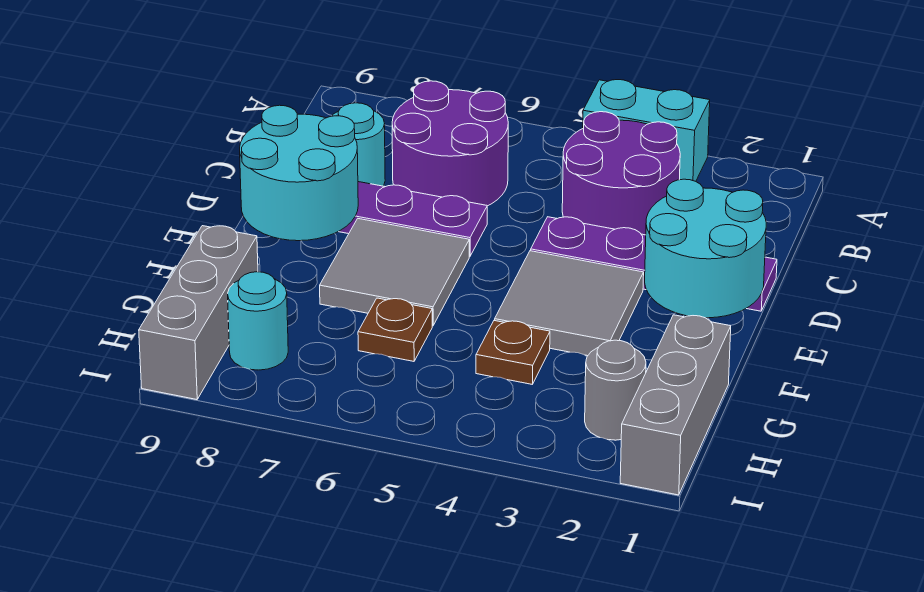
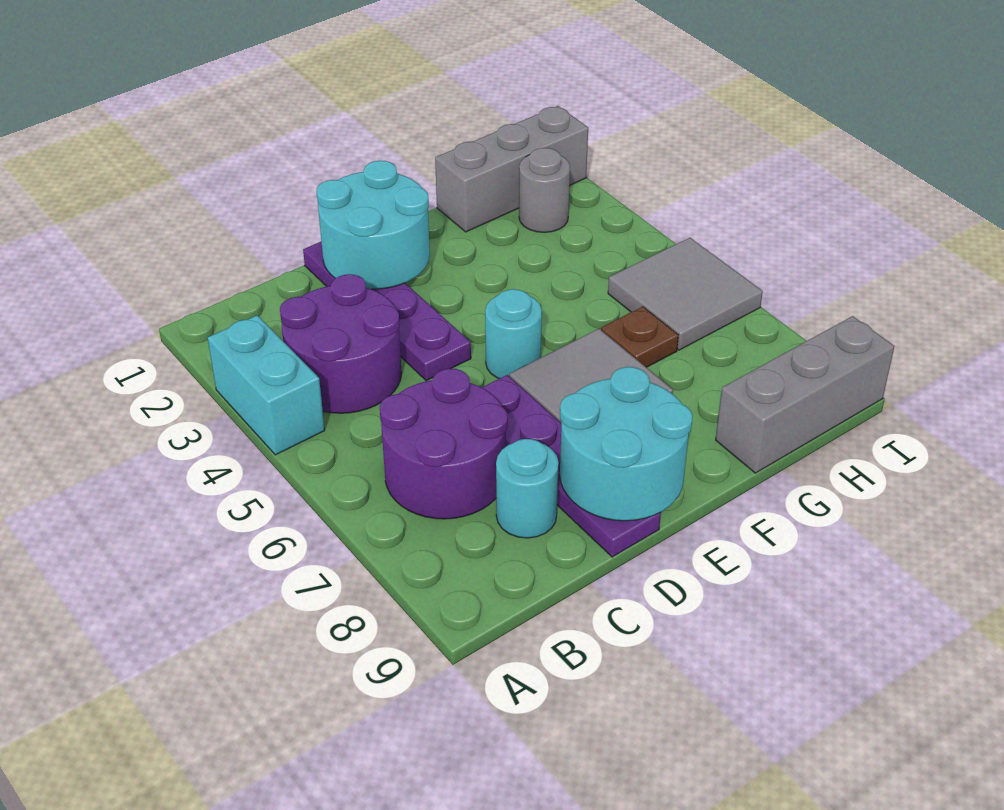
grey tile E3:F4 level 1 -> grey tile H5:I6 level 1
brown plate G4 level 1 -> none
cyan round brick H8 level 1 -> cyan round brick E5 level 1

